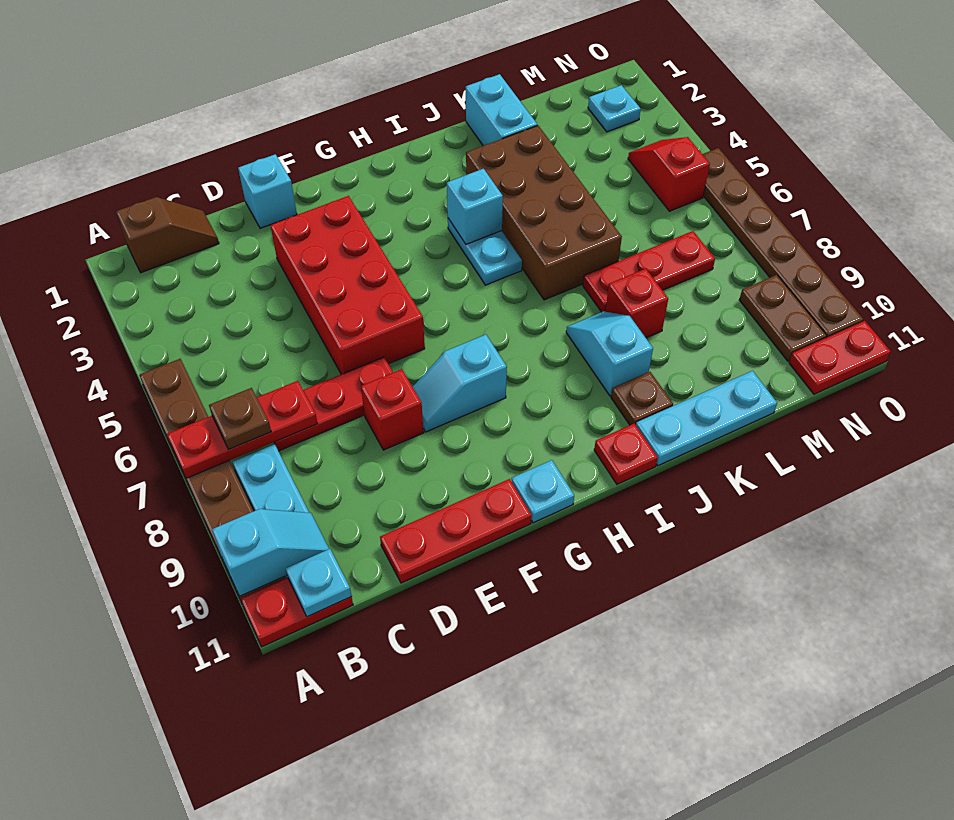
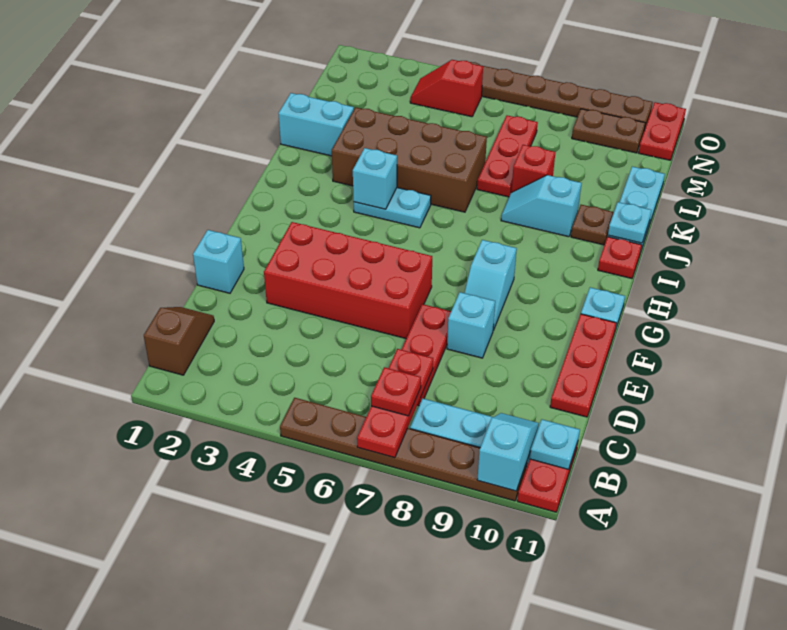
brown plate B7 level 3 -> red plate B7 level 3
red brick E8 level 1 -> cyan brick E8 level 1
cyan plate N2 level 1 -> cyan plate J11 level 2

